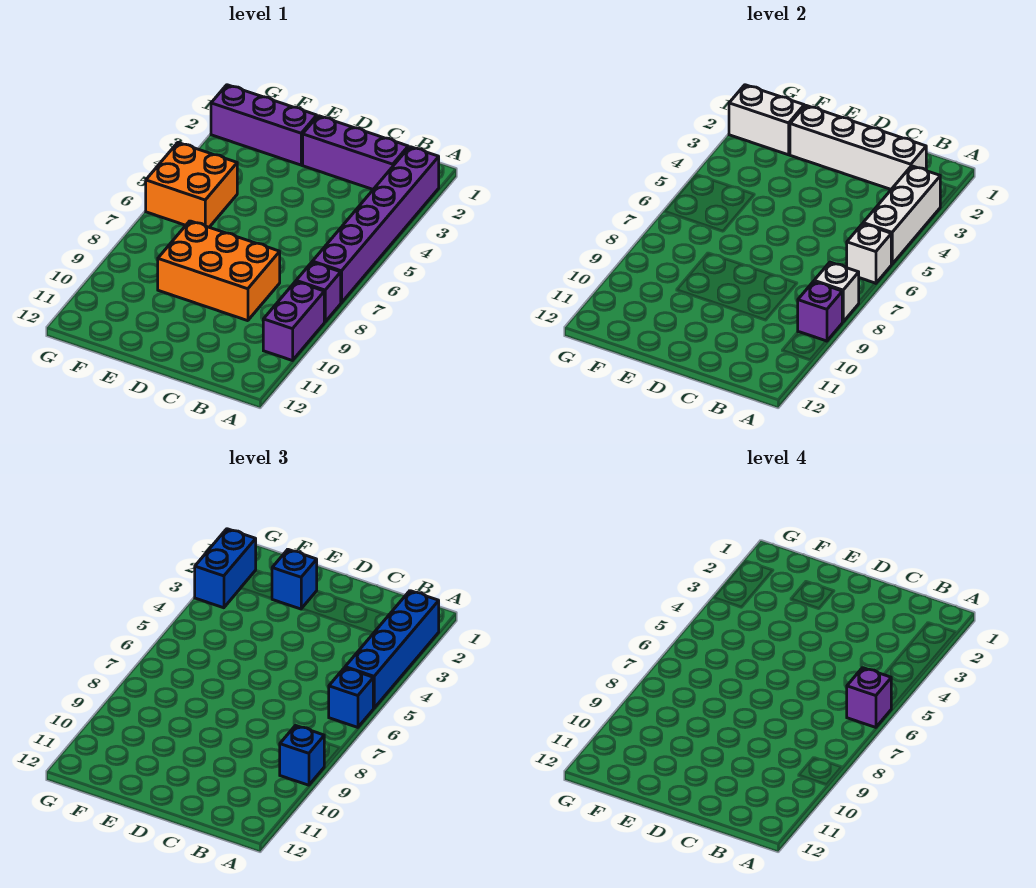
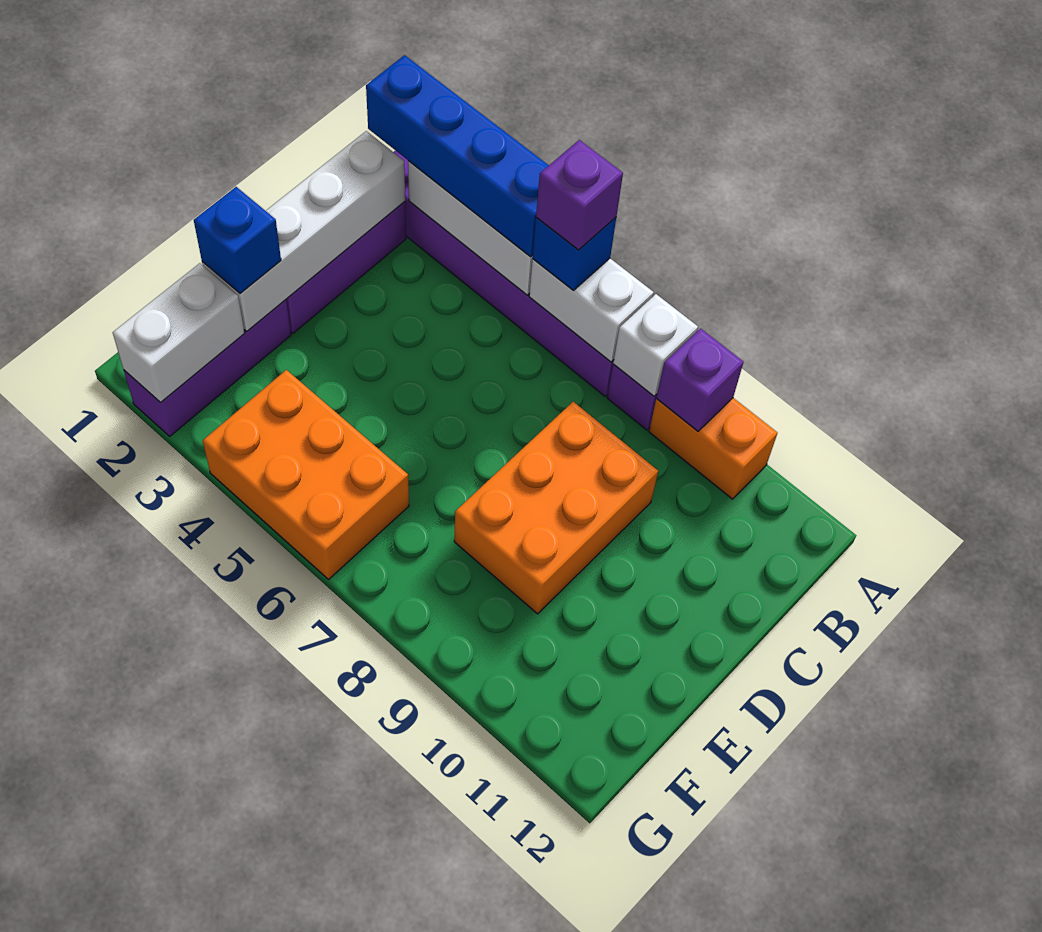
white brick A6 level 2 -> white brick A6:A7 level 2
purple brick A9:A10 level 1 -> orange brick A9:A10 level 1
blue brick A9 level 3 -> none
orange brick F5:G6 level 1 -> orange brick F4:G6 level 1
blue brick G2:G3 level 3 -> none

